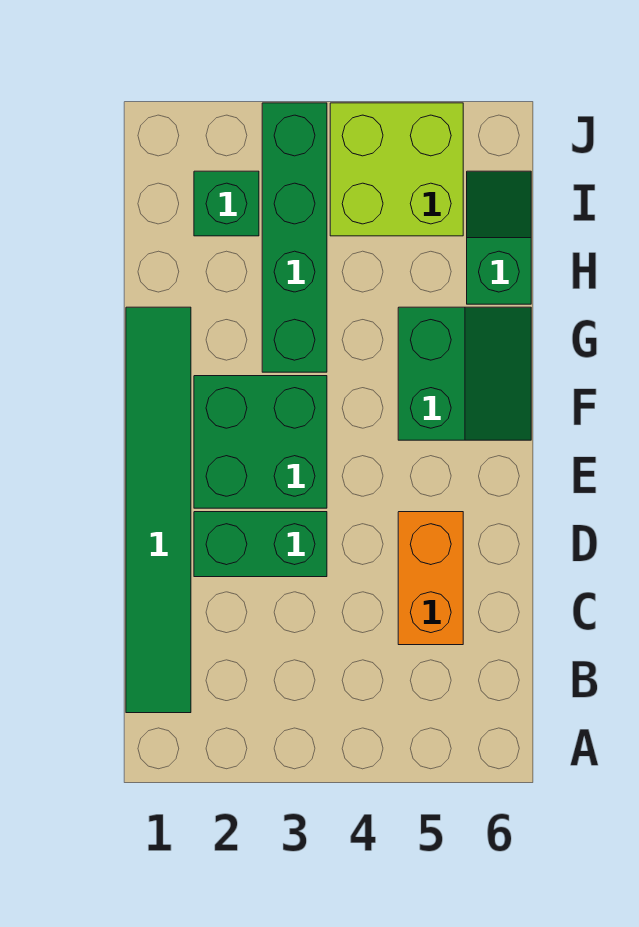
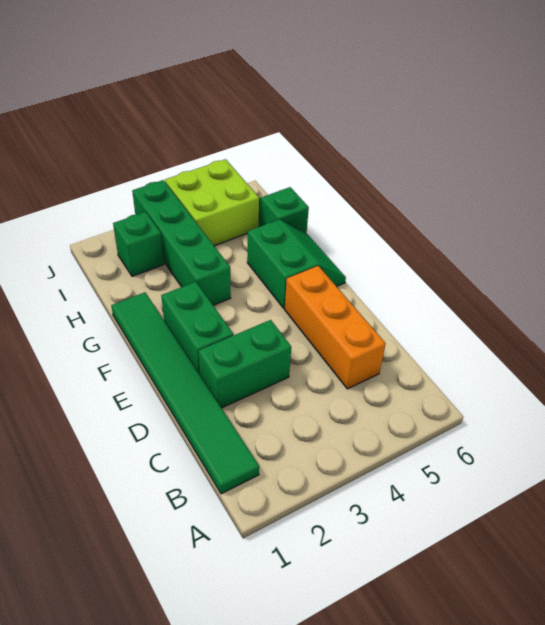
orange brick C5:D5 level 1 -> orange brick C5:E5 level 1
green brick E2:F3 level 1 -> green brick E2:F2 level 1

